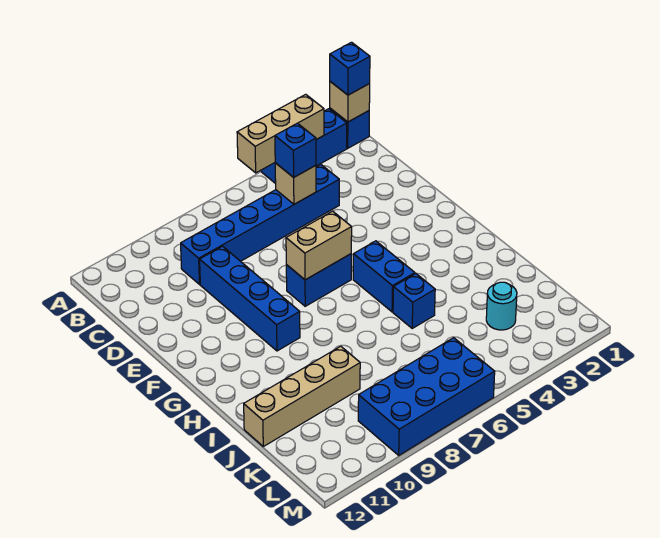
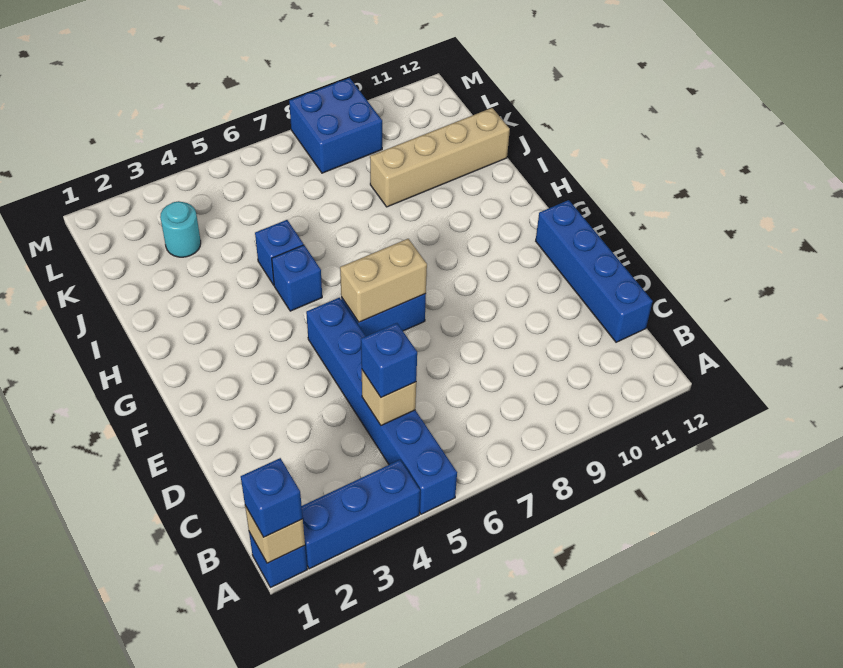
tan brick A3:A5 level 2 -> none
blue brick C4:C9 level 1 -> blue brick A5:F5 level 1
blue brick D9:G9 level 1 -> blue brick C12:F12 level 1
blue brick G5:H5 level 1 -> blue brick H5 level 1
blue brick L6:M9 level 1 -> blue brick L8:M9 level 1

